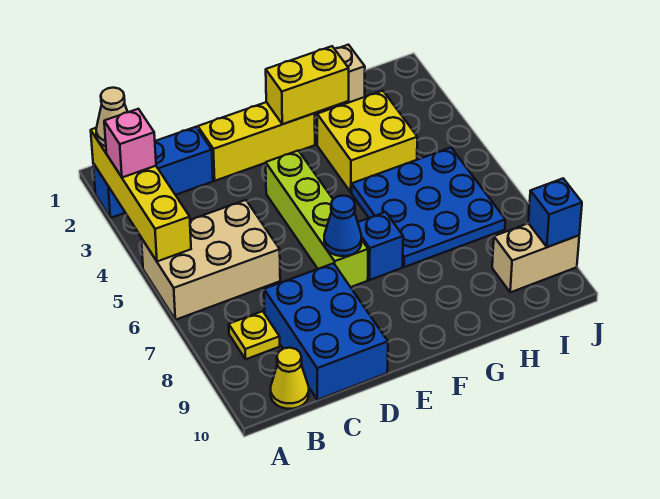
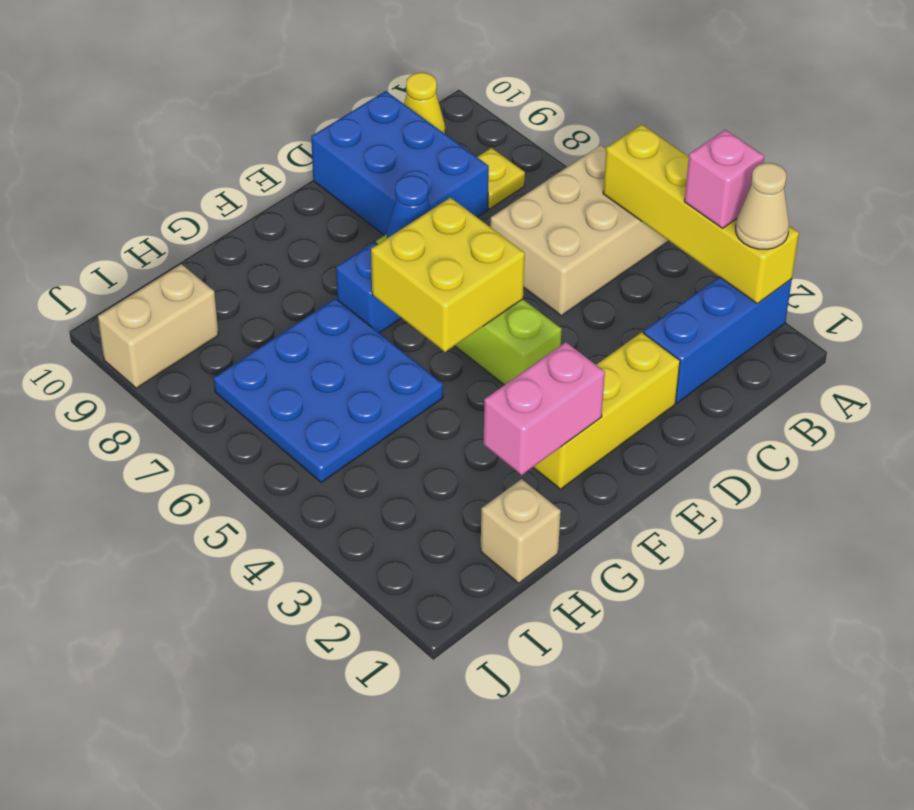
yellow brick F2:G2 level 2 -> pink brick F2:G2 level 2
yellow brick G3:H4 level 1 -> yellow brick E5:F6 level 2
blue brick J9 level 2 -> none

